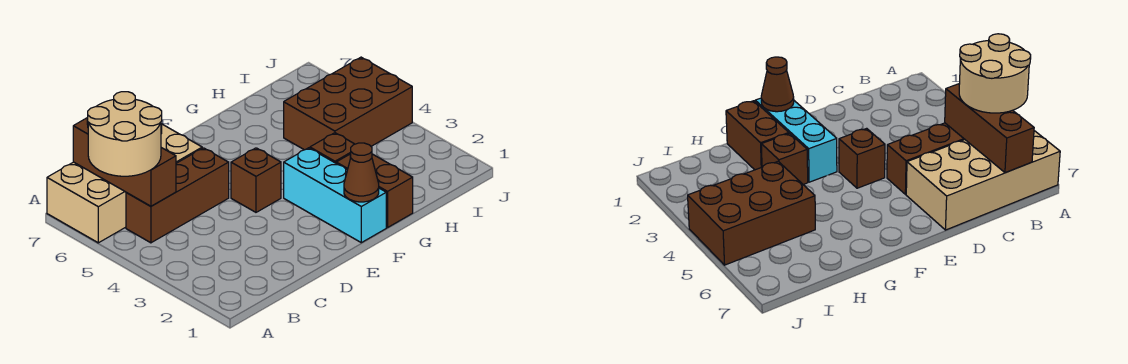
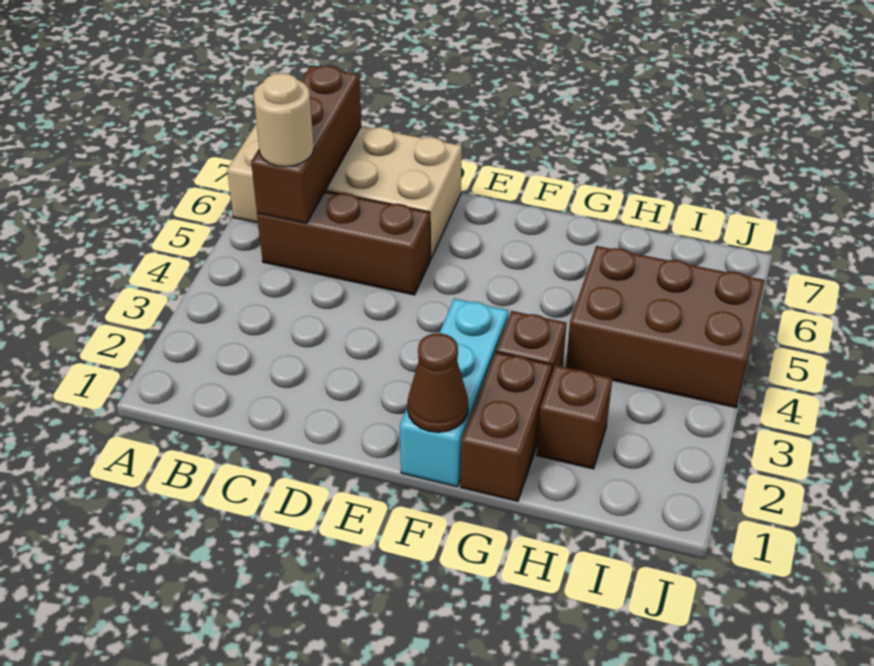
tan round brick A5:B6 level 3 -> tan round brick B5 level 3
brown brick E4 level 1 -> brown brick H2 level 1

